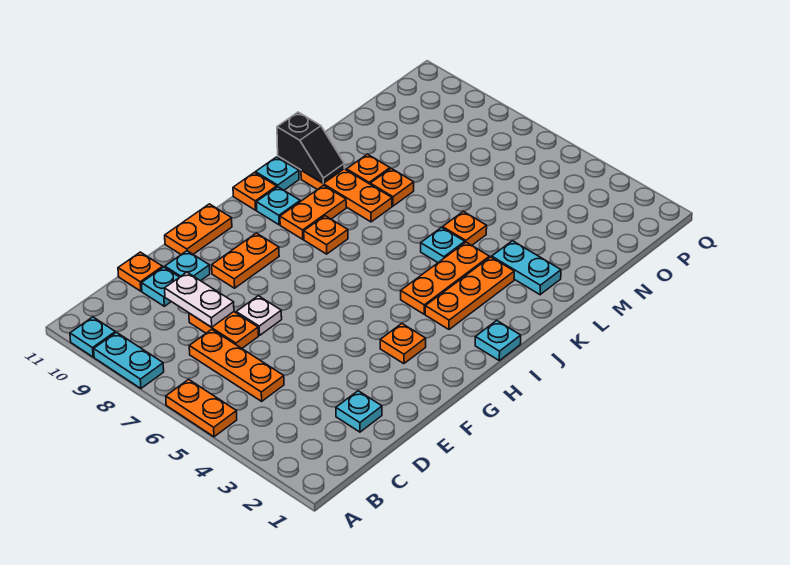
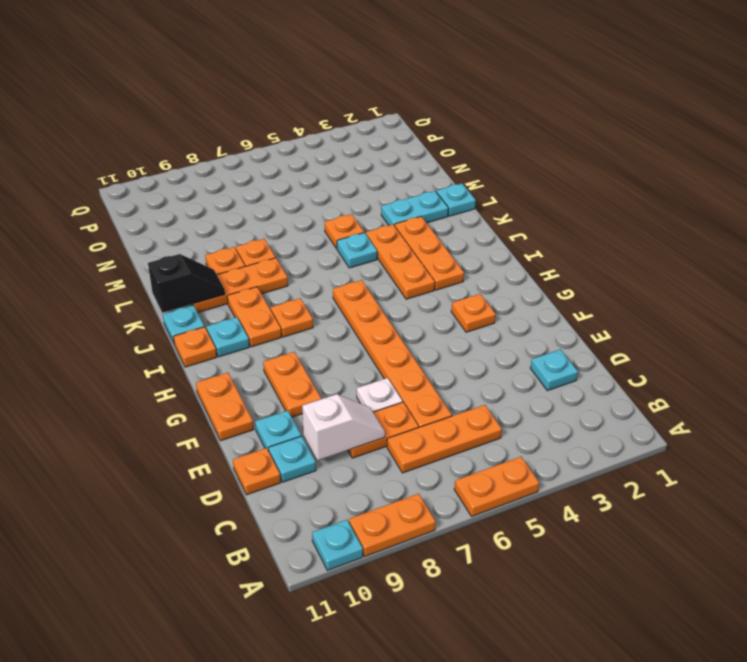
cyan plate A8:A9 level 1 -> orange plate A8:A9 level 1
none -> orange plate D6:I6 level 1
white plate D8:D9 level 2 -> white slope D8:D9 level 2 top 9
cyan plate I1 level 1 -> cyan plate L1 level 1

